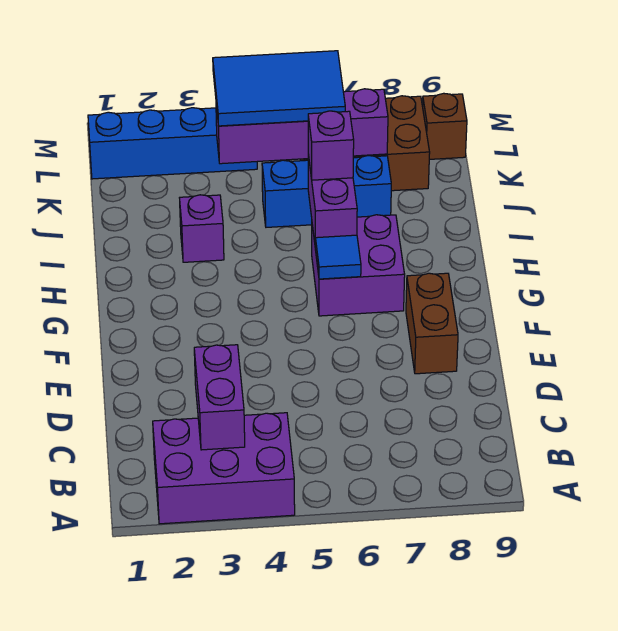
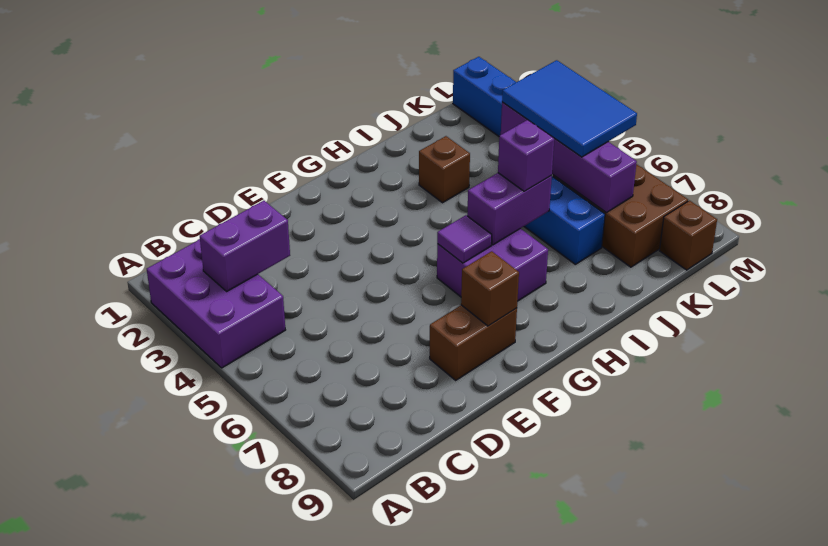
none -> brown brick F8 level 2
blue tile G6 level 2 -> purple tile G6 level 2
purple brick I3 level 1 -> brown brick I3 level 1

